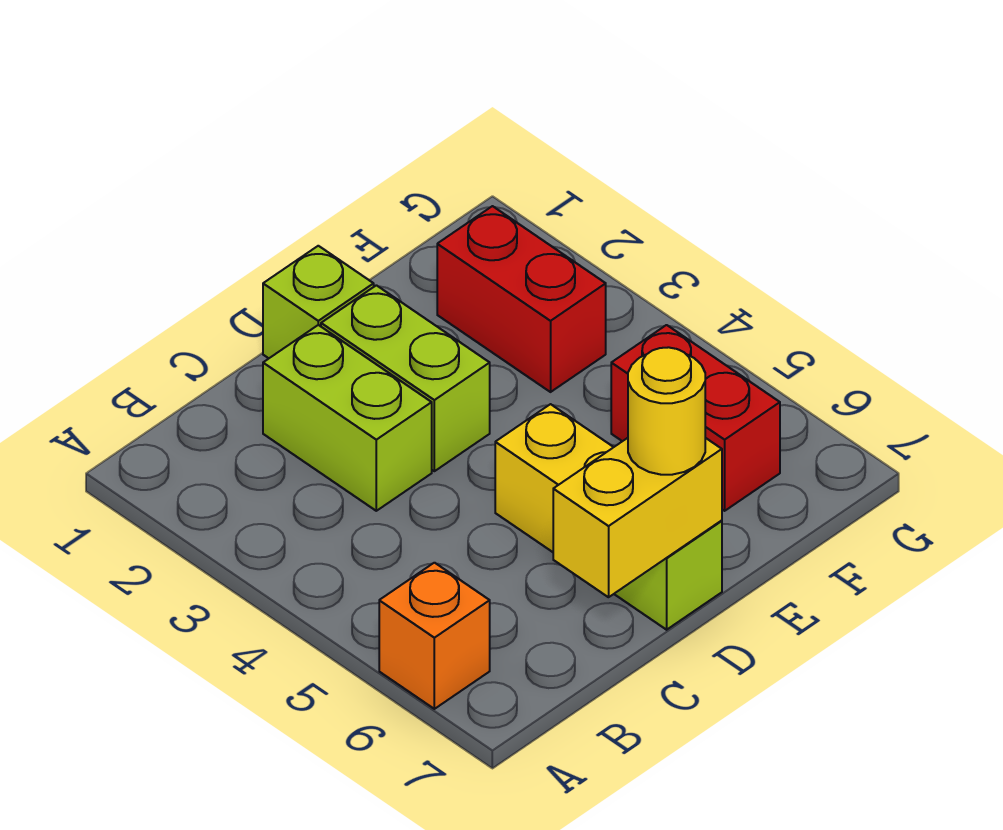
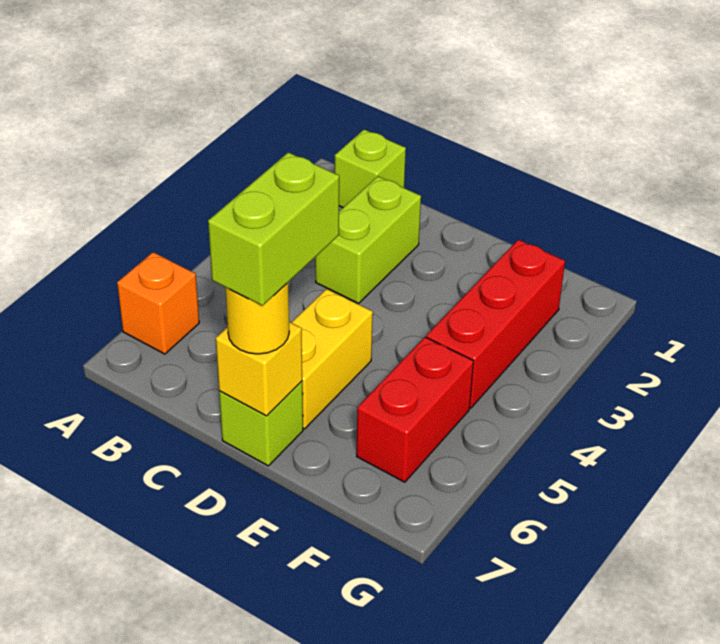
yellow brick C7:D7 level 2 -> yellow brick D7 level 2
lime brick D1 level 1 -> lime brick B1 level 1
lime brick D2:D3 level 1 -> lime brick D6:D7 level 4
red brick F2:F3 level 1 -> red brick F2:F4 level 1

